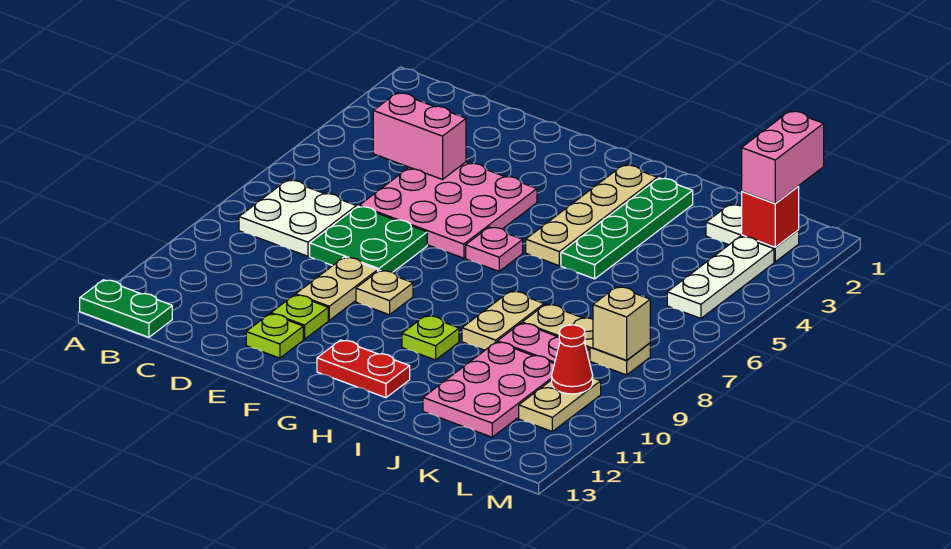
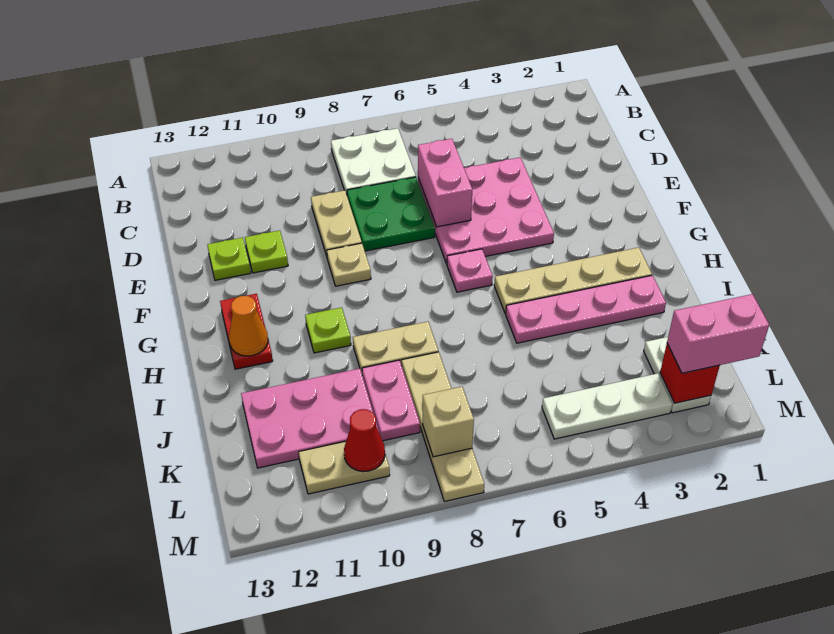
green plate A13:B13 level 1 -> none
pink brick C4:D4 level 2 -> pink brick D6:E6 level 2
tan plate E9:E10 level 1 -> tan plate D9:E9 level 1
none -> orange cone H12 level 2
green plate I2:I5 level 1 -> pink plate I2:I5 level 1
tan plate J8:L8 level 1 -> tan plate J8:M8 level 1

